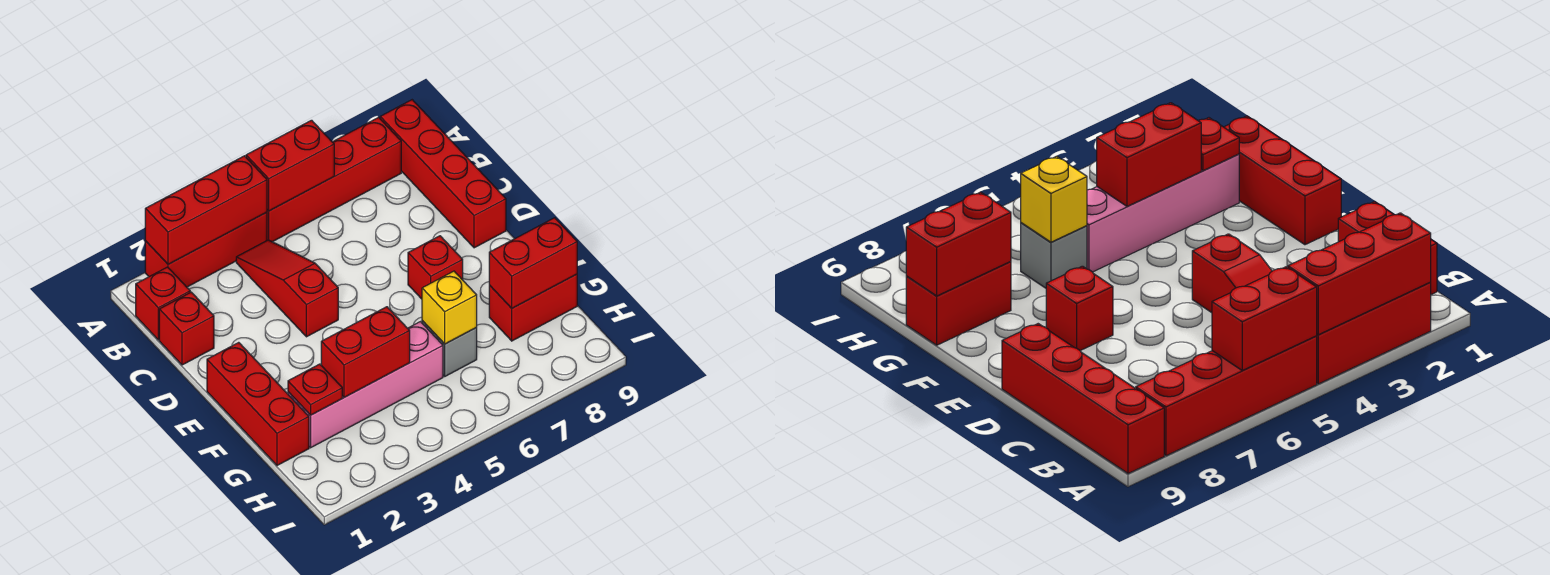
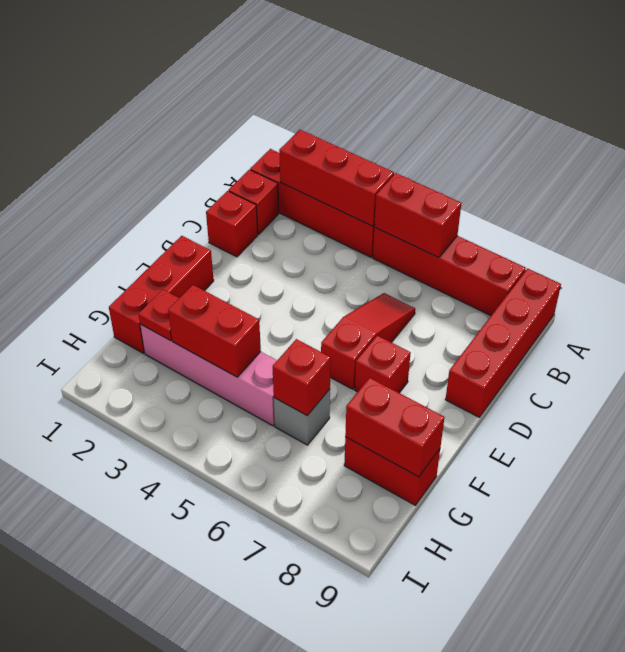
red brick A2:A4 level 1 -> red brick A1:A4 level 1
red slope B4:D4 level 1 top D -> red slope C6:E6 level 1 top E
yellow brick G6 level 2 -> red brick G6 level 2

